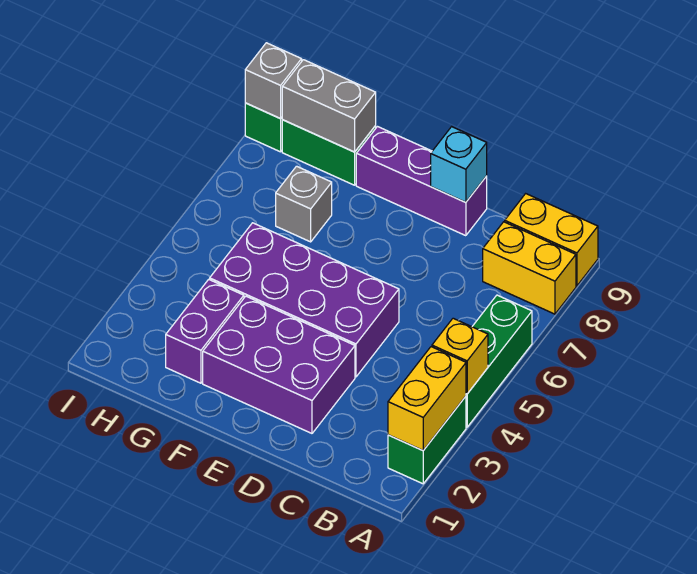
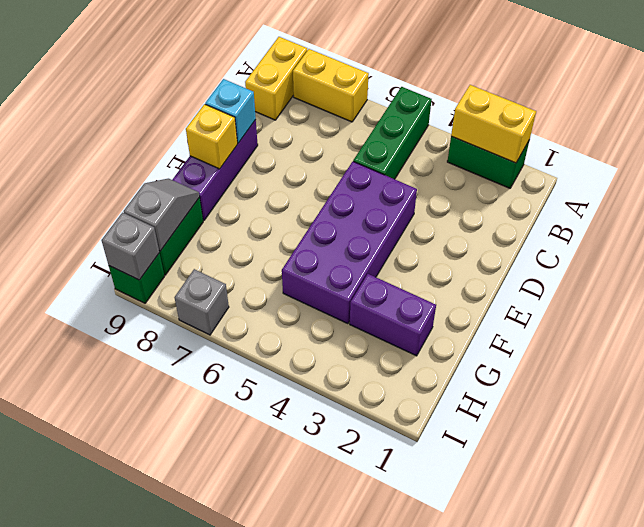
green brick A4:A6 level 1 -> green brick A5:C5 level 1
yellow brick A4 level 2 -> yellow brick E9 level 2
yellow brick A8:B8 level 1 -> yellow brick A7:A8 level 1
purple brick D2:F3 level 1 -> none
grey brick G7 level 1 -> grey brick I7 level 1
grey brick G9:H9 level 2 -> grey slope G9:H9 level 2 top H

